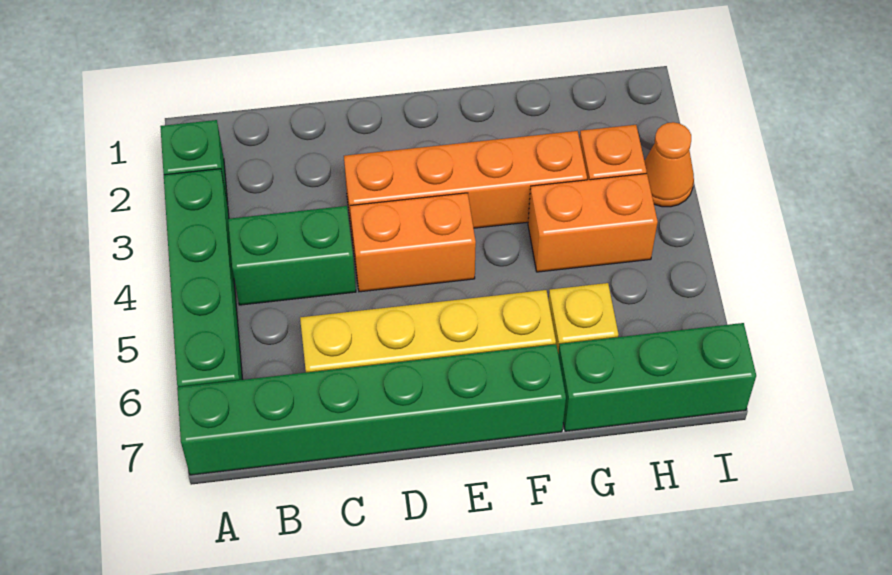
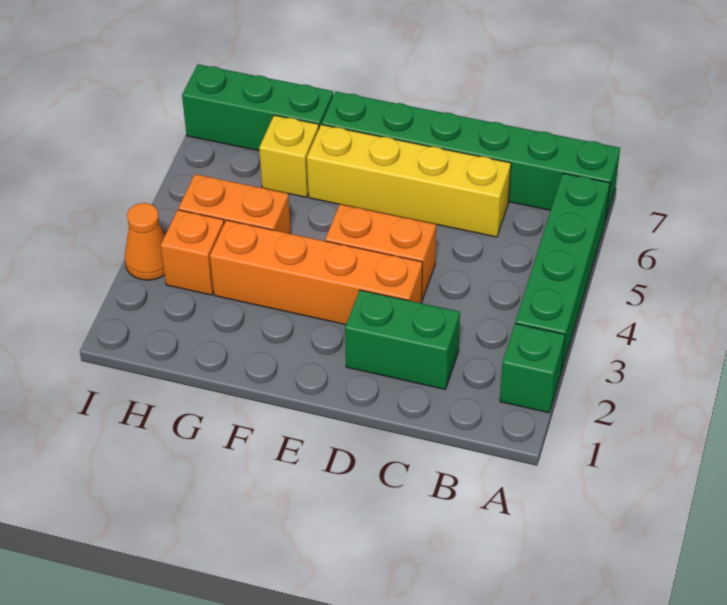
green brick B4:C4 level 1 -> green brick C2:D2 level 1

